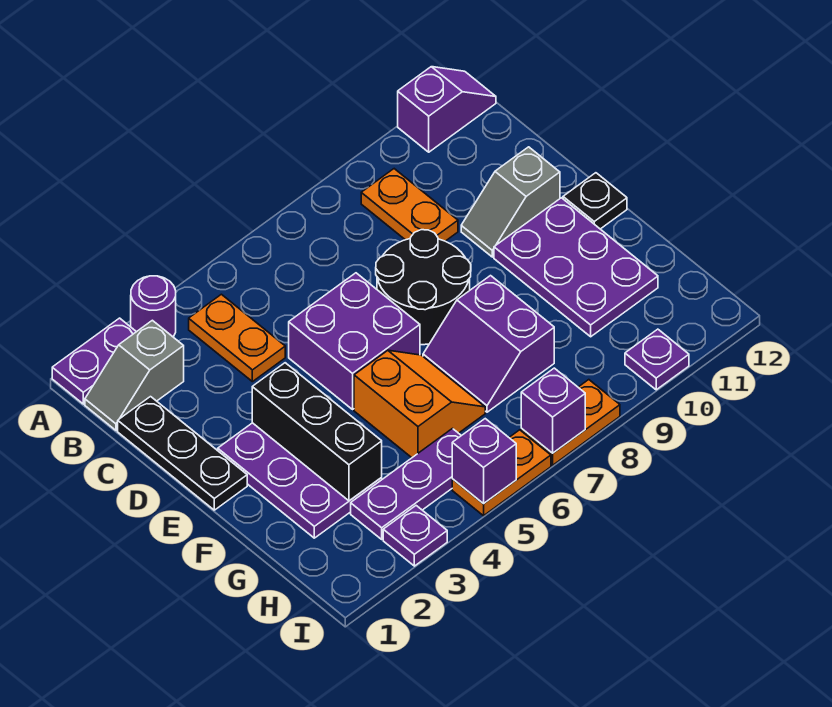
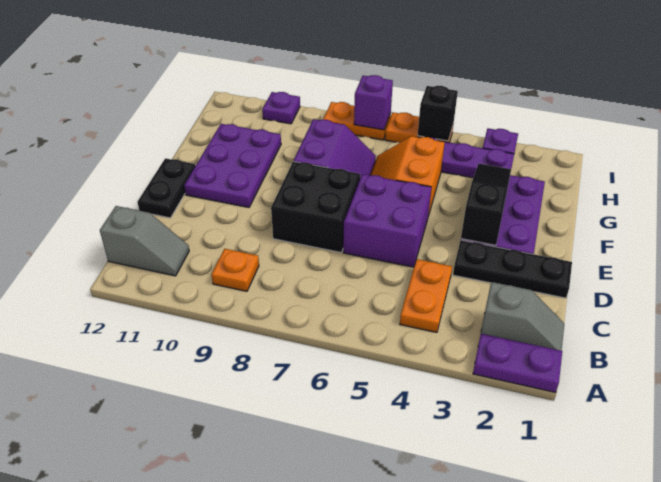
purple round brick A3 level 1 -> none
purple slope A11:A12 level 1 top 11 -> none
orange plate B9:C9 level 1 -> orange plate B9 level 1
black plate C1:E1 level 1 -> black plate D1:D3 level 1
black round brick D7:E8 level 1 -> black brick D7:E8 level 1
grey slope D10:D11 level 1 top 11 -> grey slope B11:B12 level 1 top 12
black brick E3:G3 level 2 -> black slope E3:G3 level 2 top E
black plate E12 level 1 -> black plate D12:E12 level 1
purple brick I5 level 2 -> black brick I5 level 2

